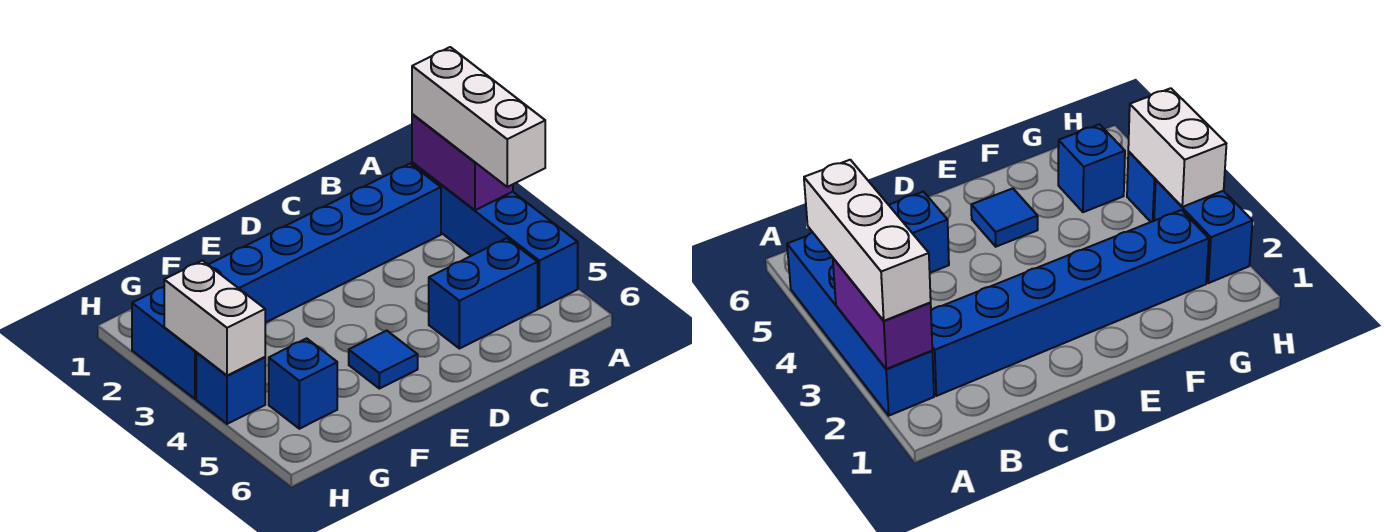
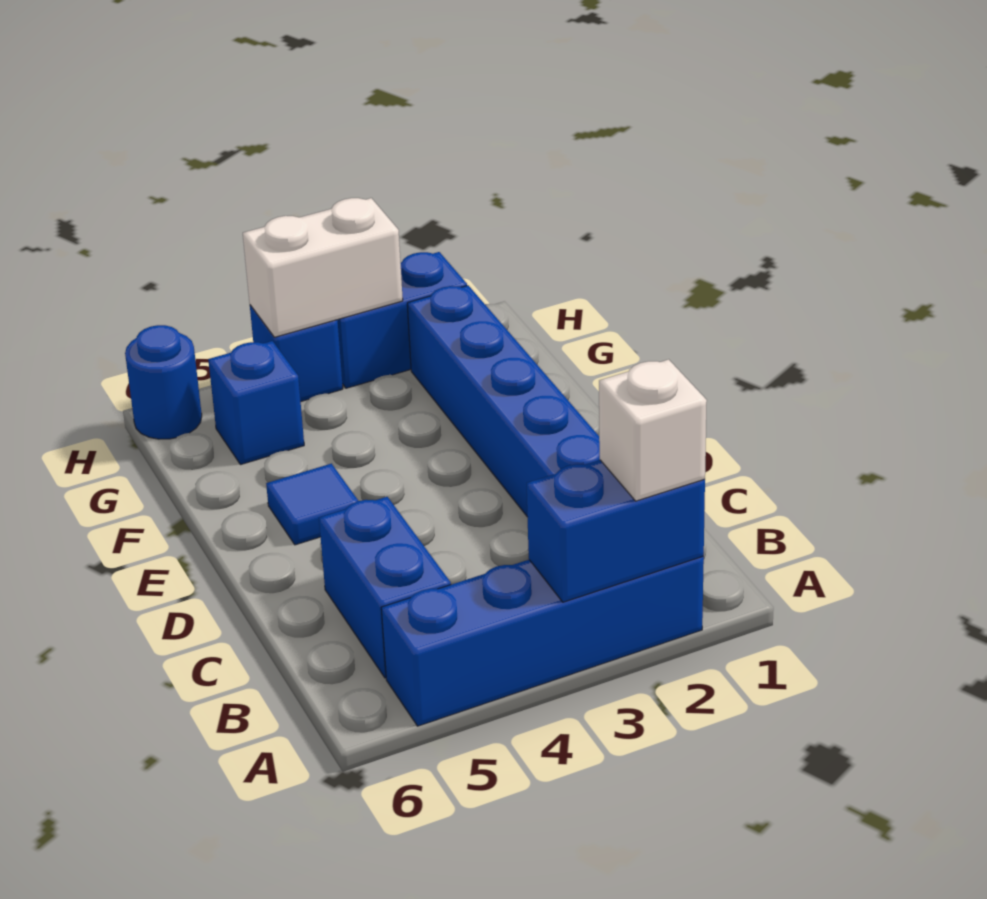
purple brick A2:A3 level 2 -> blue brick A2:A3 level 2
white brick A2:A4 level 3 -> white brick A2 level 3
none -> blue round brick H6 level 1

